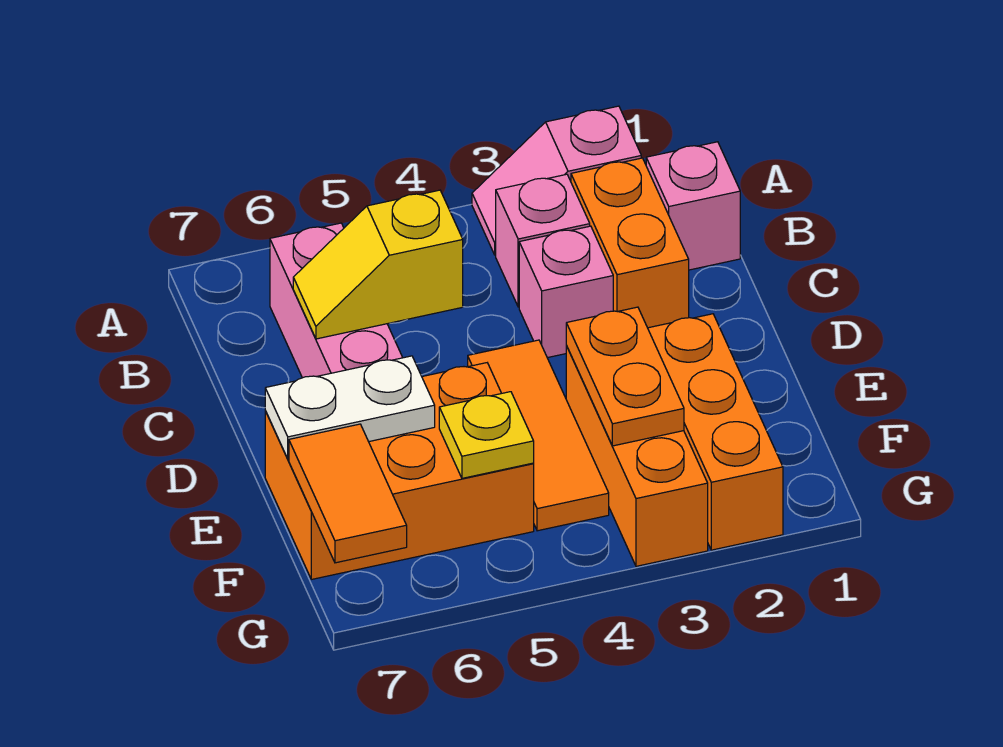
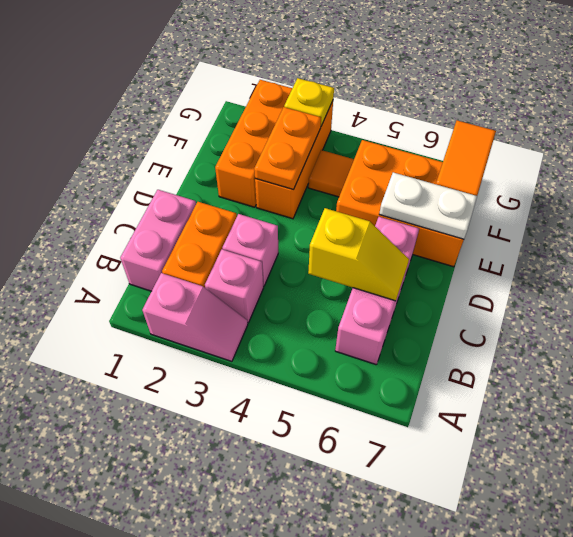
pink brick B1 level 1 -> pink brick B1:C1 level 1
orange tile D4:F4 level 1 -> orange tile F4 level 1
yellow plate F5 level 2 -> yellow plate G3 level 2

